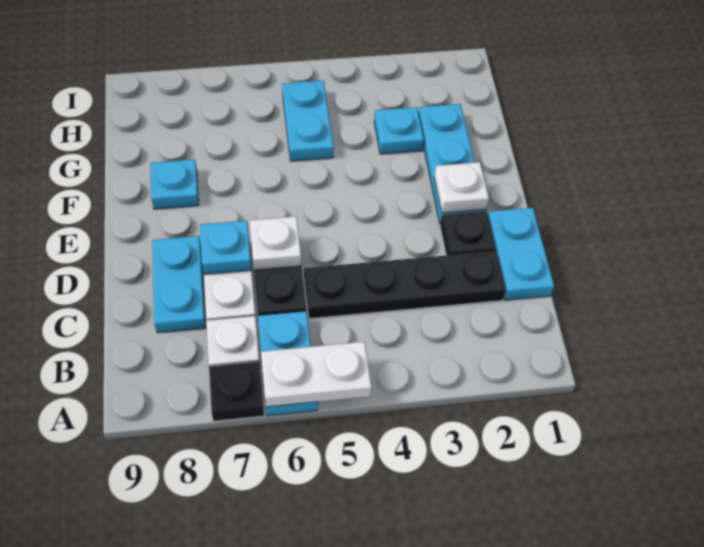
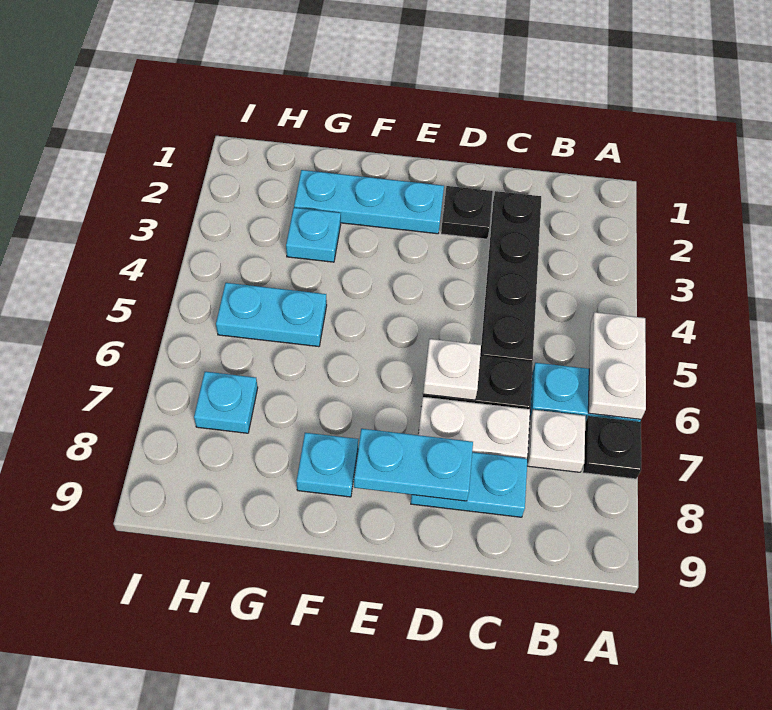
cyan plate C1:D1 level 1 -> cyan plate D8:E8 level 2
cyan plate D7 level 2 -> cyan plate H7 level 1
white plate E2 level 2 -> none

